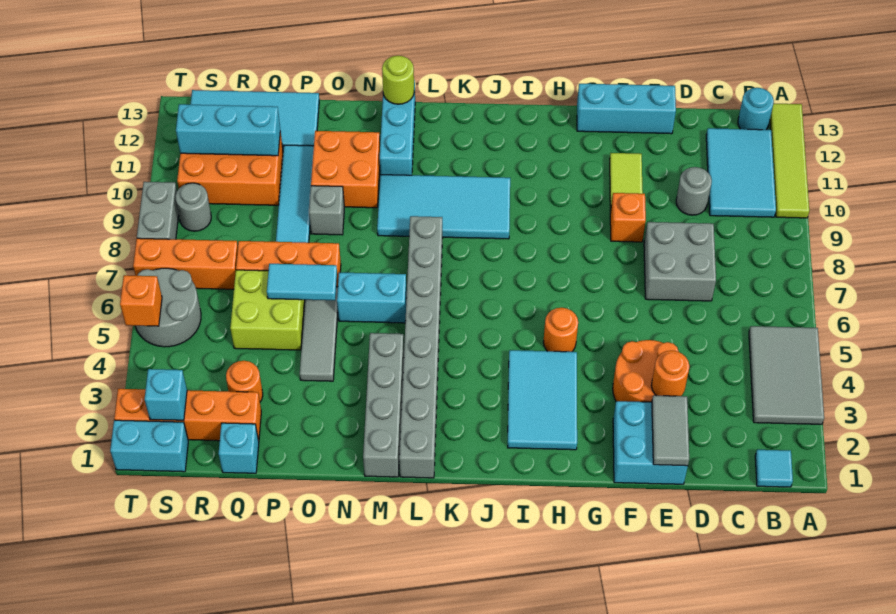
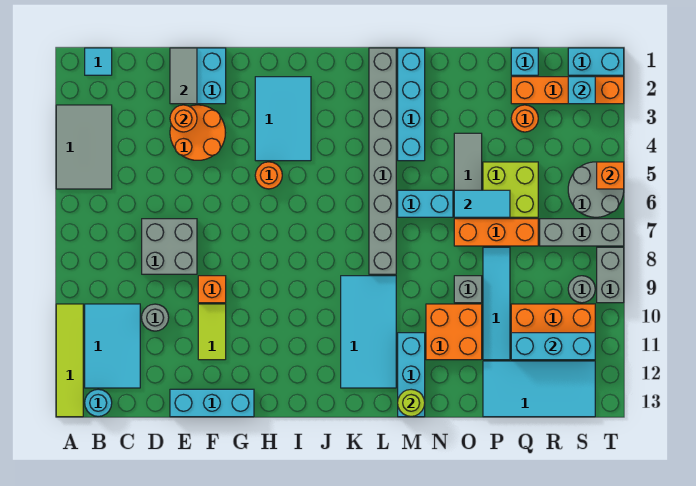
cyan tile J9:M10 level 1 -> cyan tile K9:L12 level 1
grey brick M1:M4 level 1 -> cyan brick M1:M4 level 1
orange brick R7:T7 level 1 -> grey brick R7:T7 level 1

